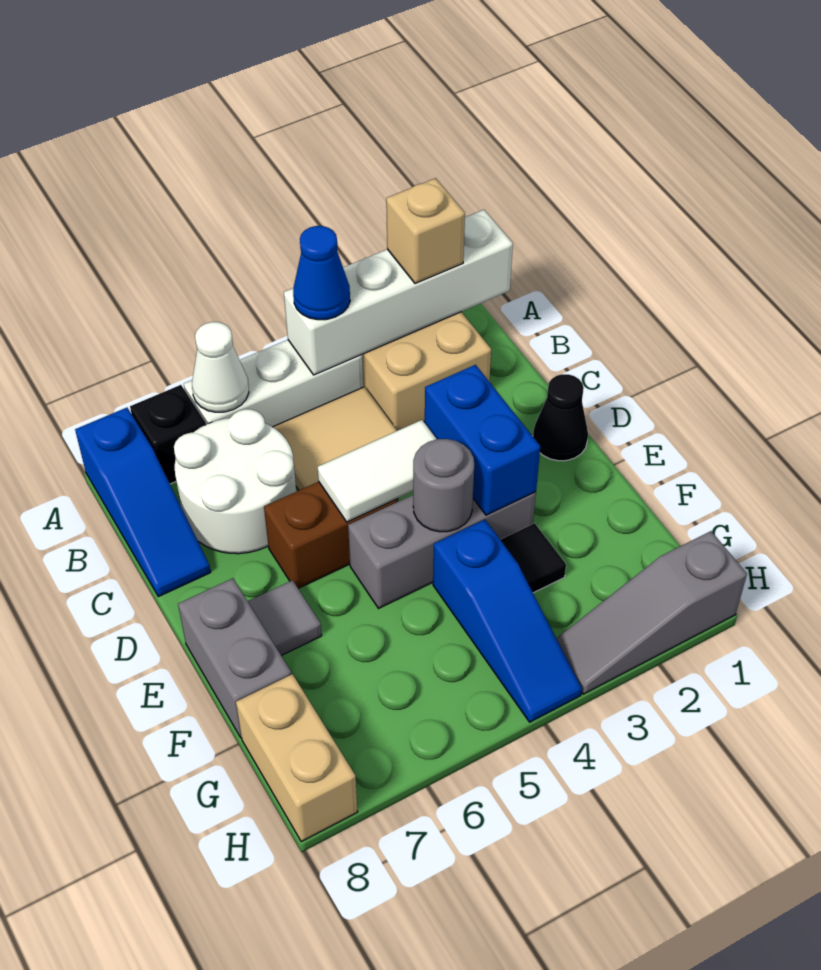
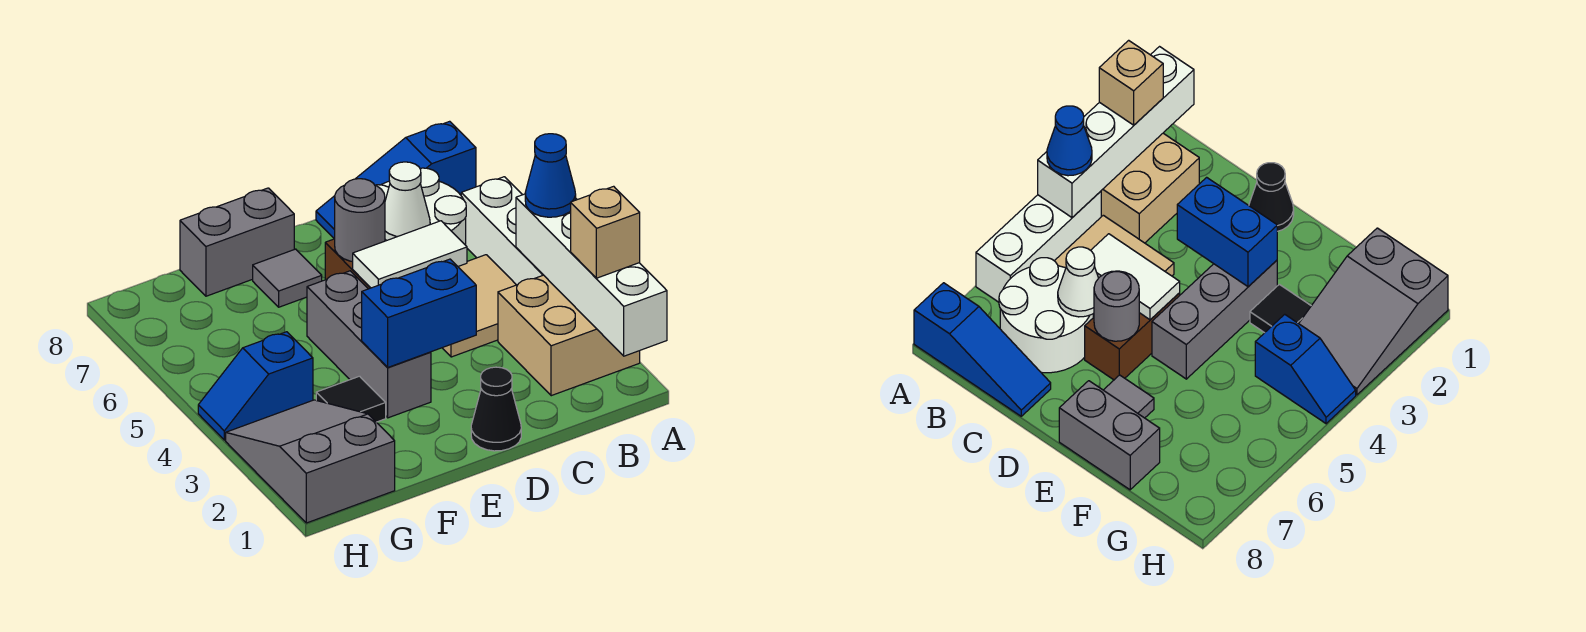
white cone A6 level 2 -> white cone C6 level 2
black brick A7 level 1 -> none
white tile D4:D5 level 2 -> white tile C5:D5 level 2
grey round brick E4 level 2 -> grey round brick D6 level 2
blue slope F4:H4 level 1 top F -> blue slope G4:H4 level 1 top G
tan brick G8:H8 level 1 -> none
grey slope H1:H3 level 1 top 1 -> grey slope G1:H3 level 1 top 1

